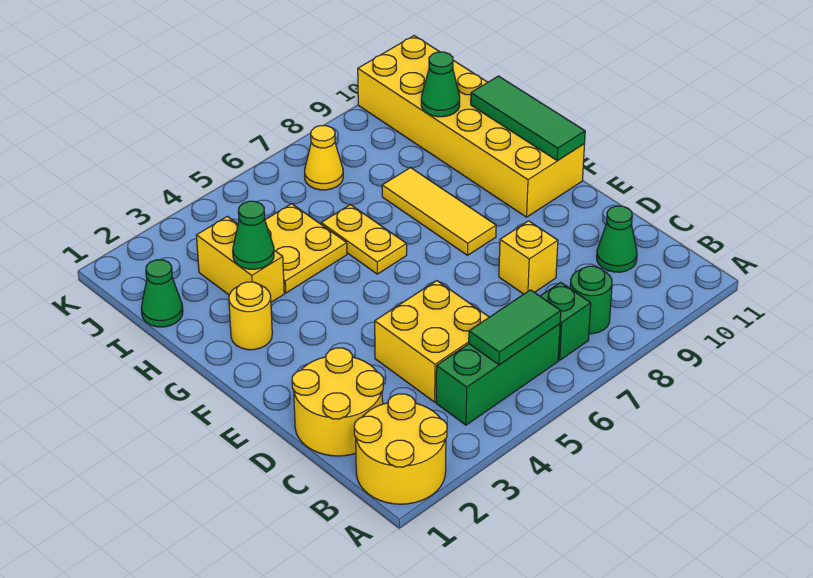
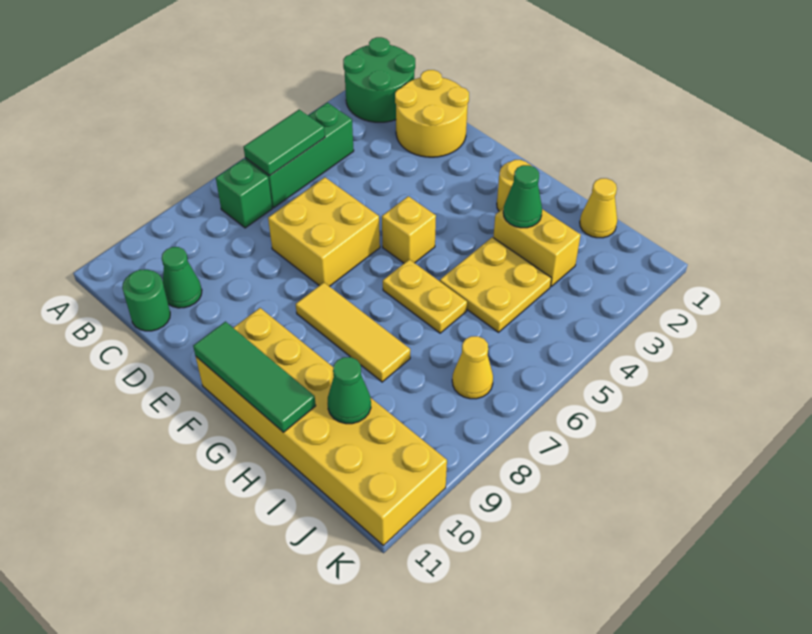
yellow round brick A1:B2 level 1 -> green round brick A1:B2 level 1
green round brick B8 level 1 -> green round brick C11 level 1
yellow brick C4:D5 level 1 -> yellow brick D6:E7 level 1
yellow brick D8 level 1 -> yellow brick F5 level 1
green cone I1 level 1 -> yellow cone I1 level 1

